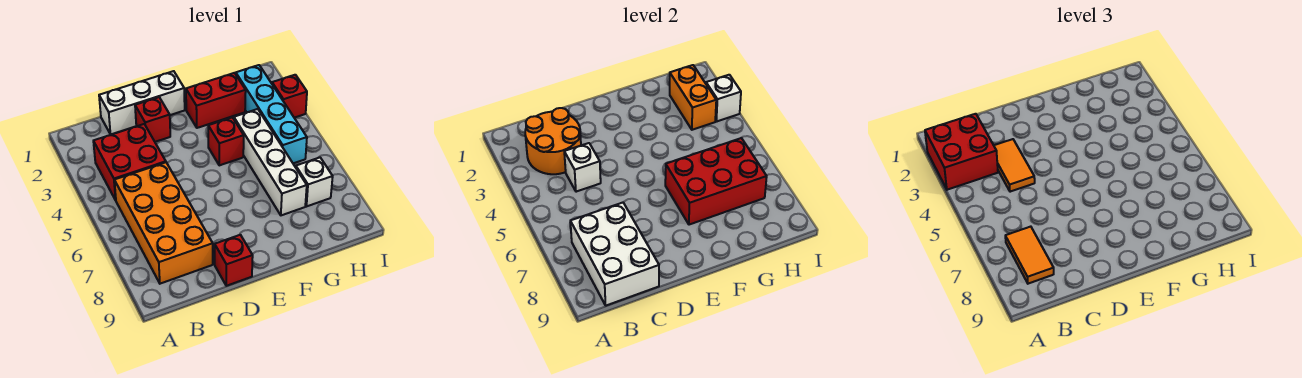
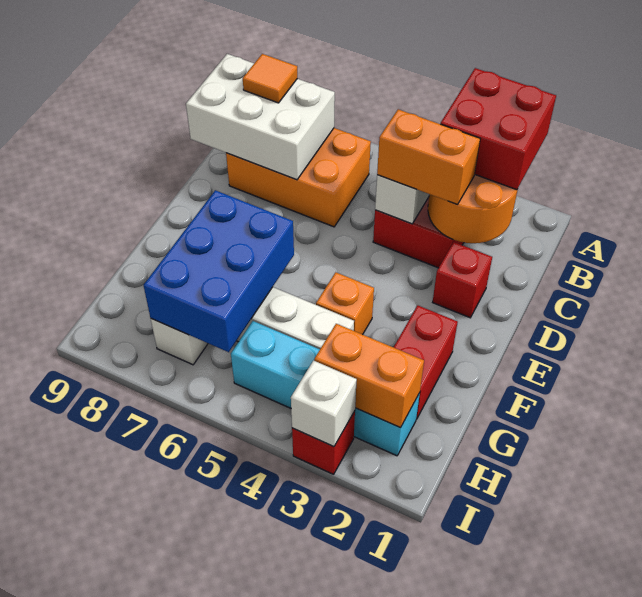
orange brick B5:C8 level 1 -> orange brick B6:C8 level 1
orange tile B7:B8 level 3 -> orange tile B8 level 3
white brick C1:E1 level 1 -> none
orange tile C3:C4 level 3 -> orange brick C3:C4 level 3
red brick D9 level 1 -> none
red brick F4 level 1 -> orange brick F4 level 1
red brick F6:H7 level 2 -> blue brick F6:H7 level 2

